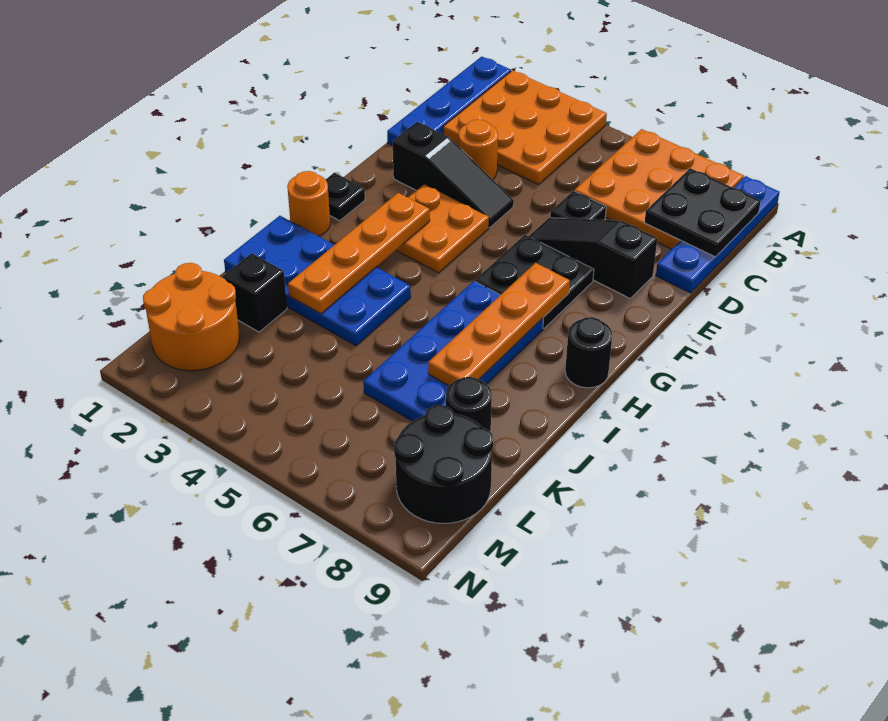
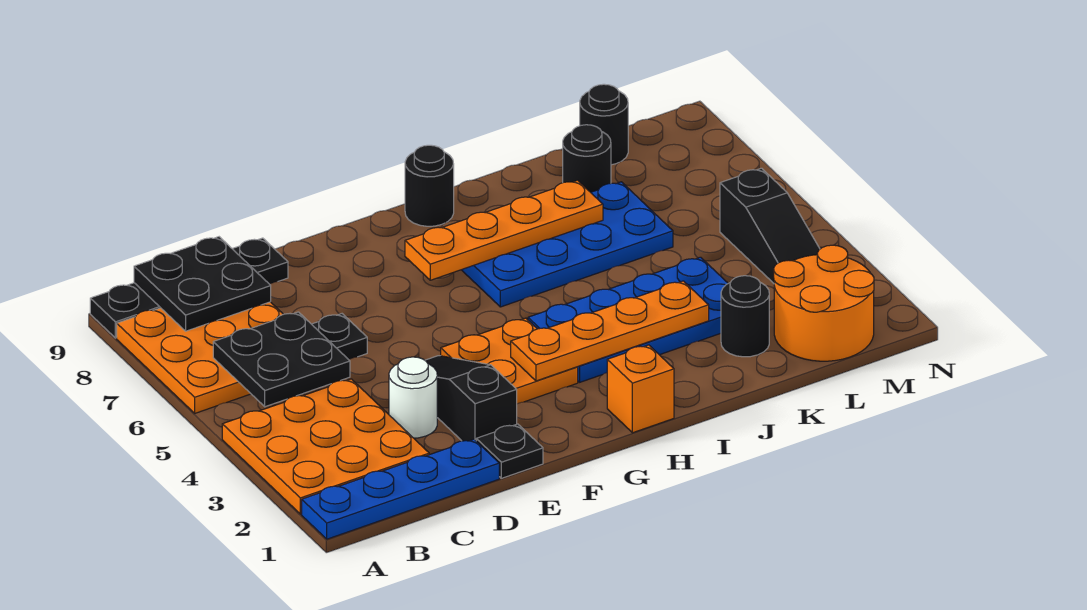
blue plate A9:D9 level 1 -> black plate A9:D9 level 1
orange round brick D3 level 1 -> white round brick D3 level 1
black slope E6:E8 level 1 top 8 -> black slope M3:M5 level 1 top 5
black plate F6:G7 level 1 -> black plate B5:C6 level 2
black plate G1 level 1 -> black plate E1 level 1
orange round brick H1 level 1 -> orange brick H1 level 1
blue plate I1:J4 level 1 -> blue plate H3:K4 level 1
black brick K2 level 1 -> black round brick K2 level 1
black round brick L8:M9 level 1 -> black round brick L9 level 1

